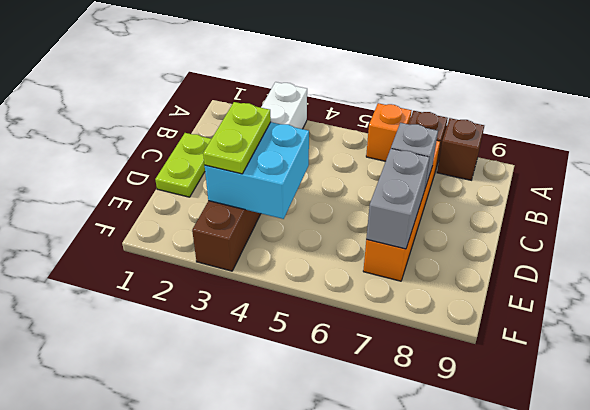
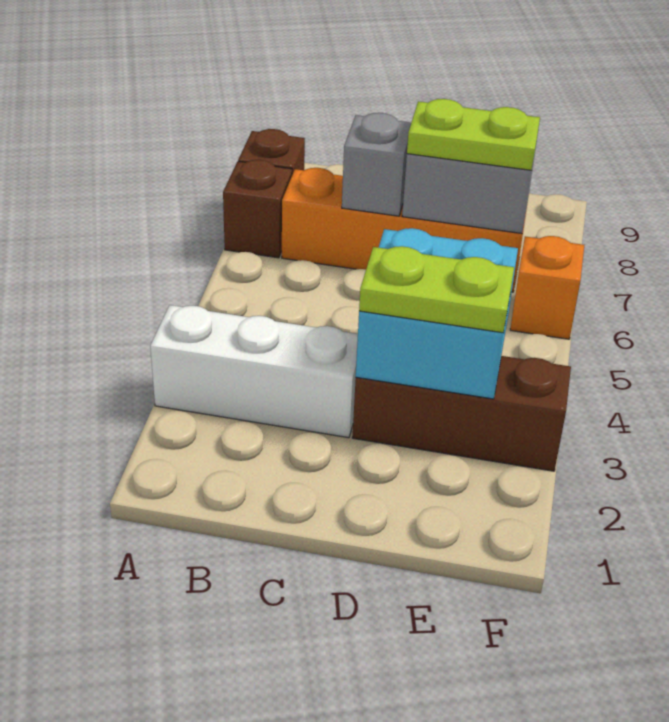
orange brick A6 level 1 -> orange brick F6 level 1
lime plate C1:D1 level 1 -> lime plate D7:E7 level 3

